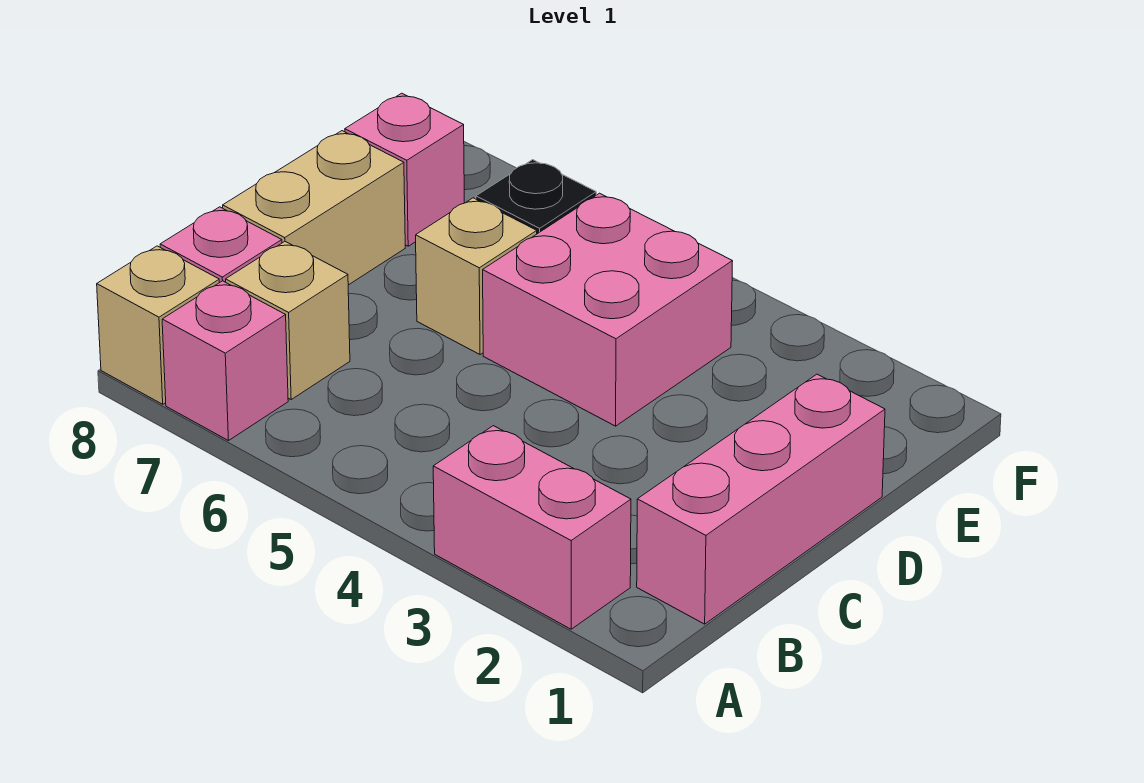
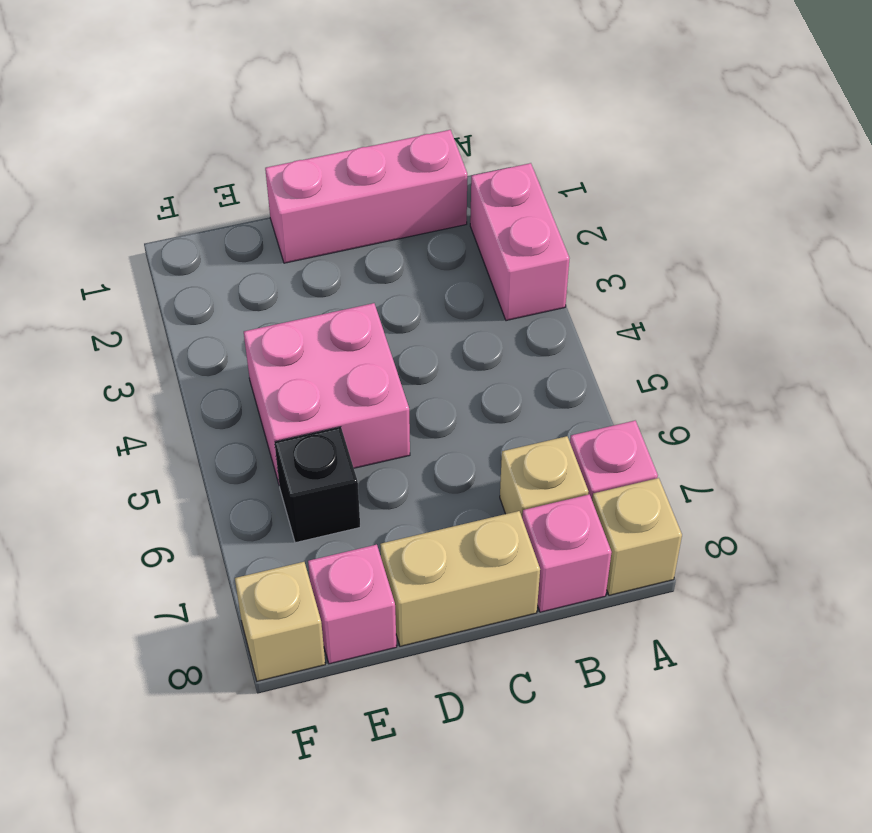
tan brick D6 level 1 -> tan brick F8 level 1

